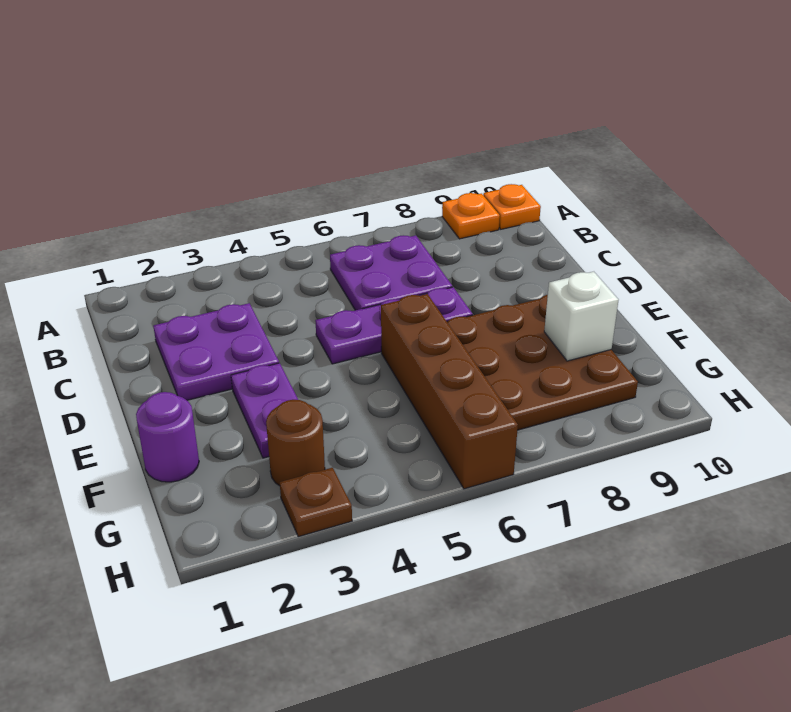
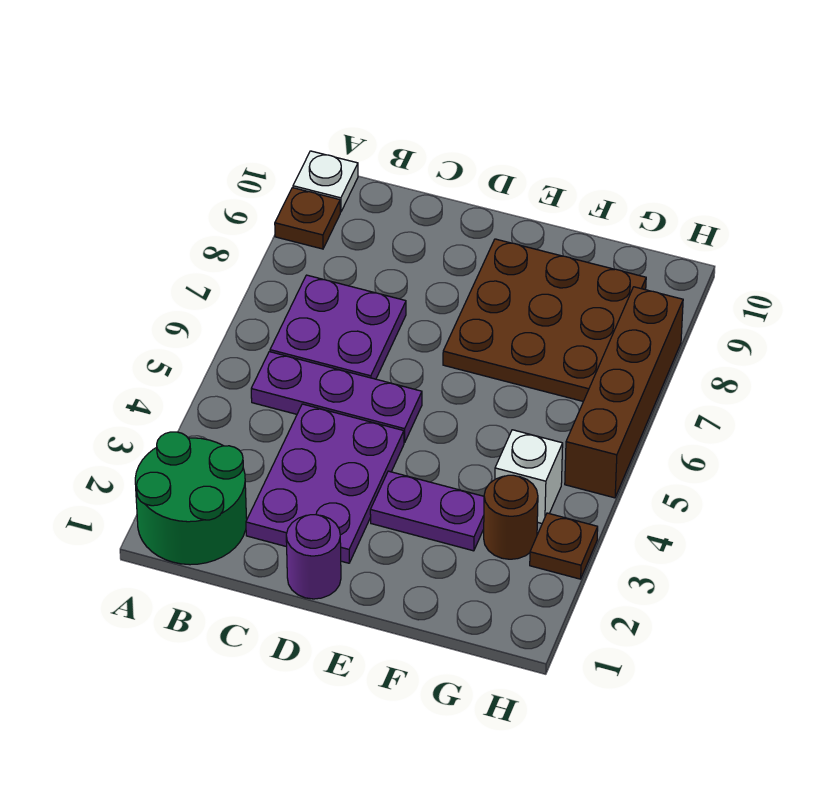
none -> green round brick A1:B2 level 1
orange plate A9 level 1 -> brown plate A9 level 1
orange plate A10 level 1 -> white plate A10 level 1
purple plate C2:D3 level 1 -> purple plate C2:D4 level 1
purple plate D5:D7 level 1 -> purple plate B5:D5 level 1
brown brick E6:H6 level 1 -> brown brick H5:H8 level 1
purple round brick F1 level 1 -> purple round brick D1 level 1
white brick F9 level 2 -> white brick G4 level 1

